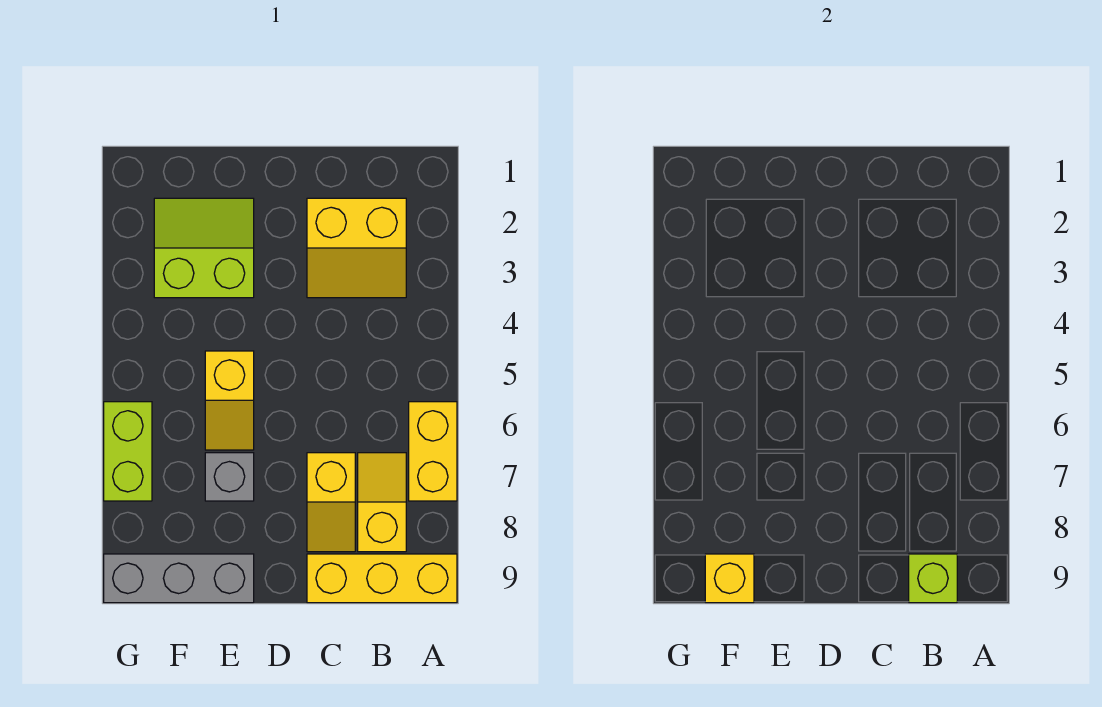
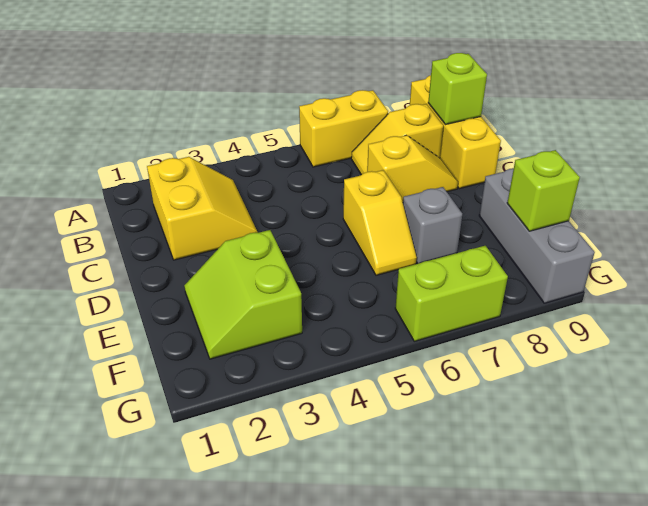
yellow slope E5:E6 level 1 top 5 -> yellow slope D6:E6 level 1 top D
yellow brick F9 level 2 -> lime brick F9 level 2

